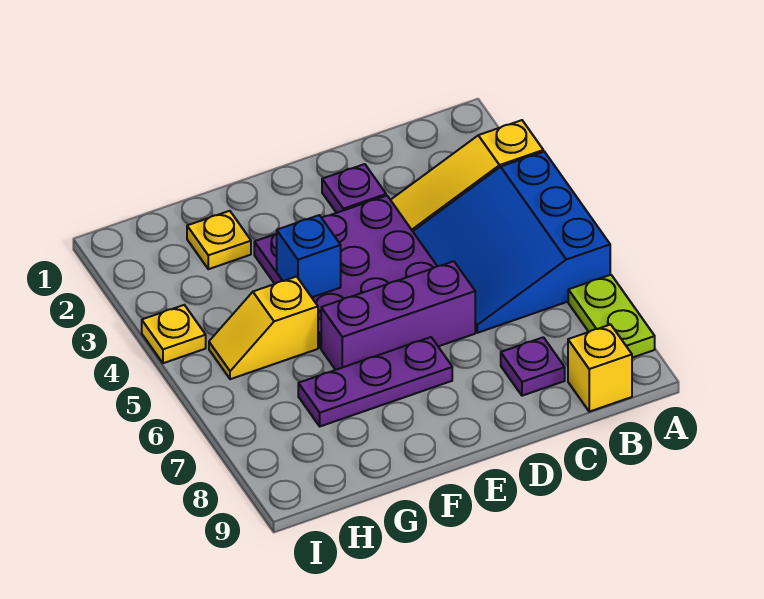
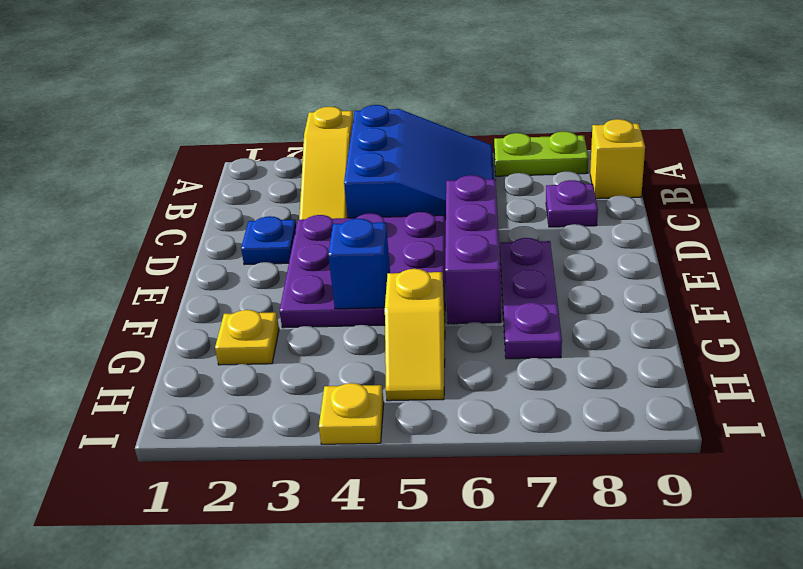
blue slope A4:C6 level 1 top A -> blue slope A4:C6 level 1 top 4
purple plate D2 level 1 -> blue plate D2 level 1

